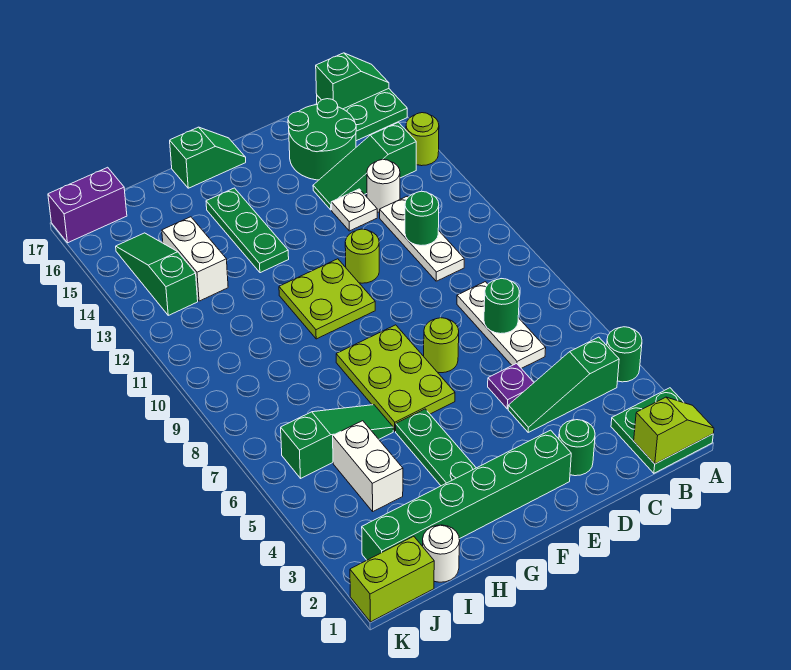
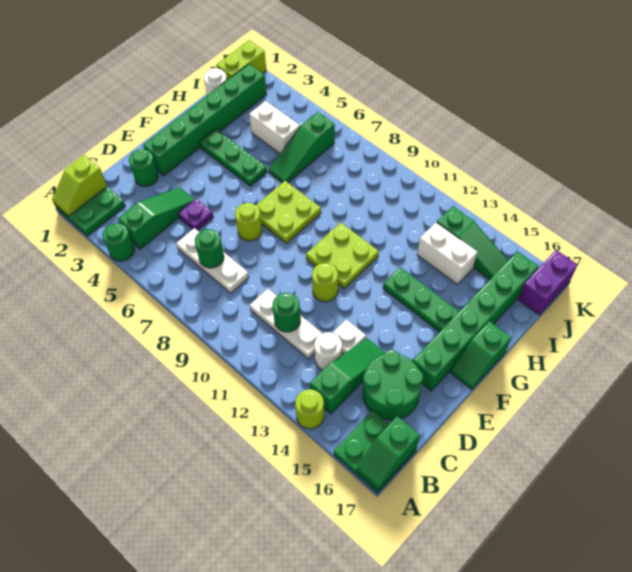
none -> green brick E16:J16 level 1
lime plate F6:G8 level 1 -> lime plate F7:G8 level 1

